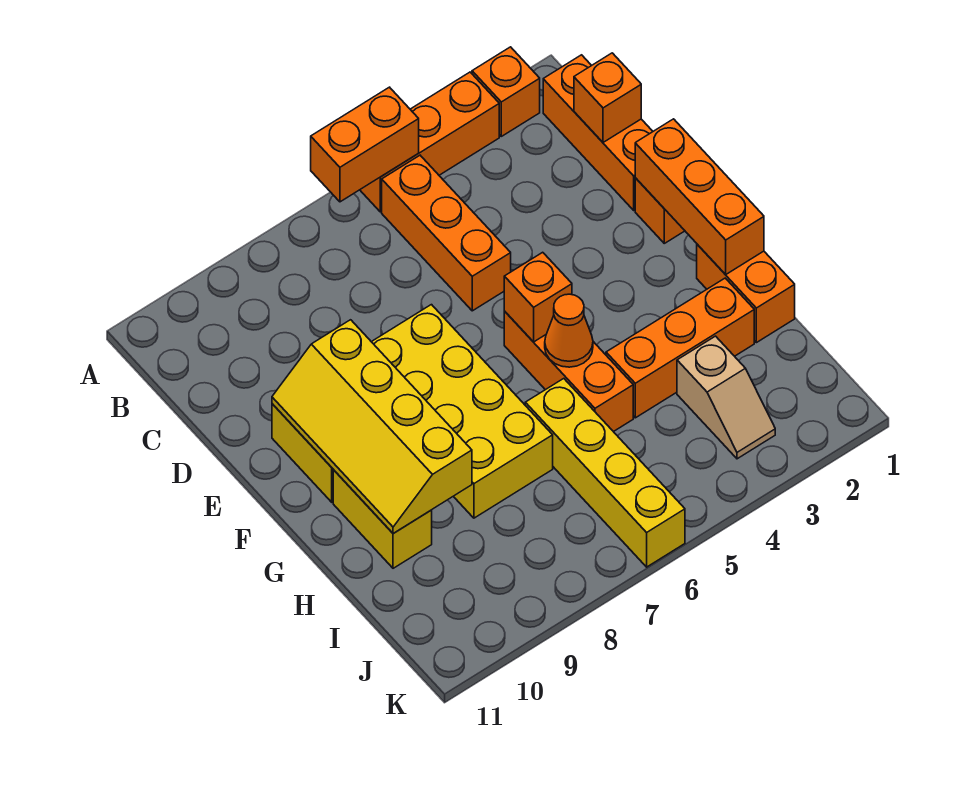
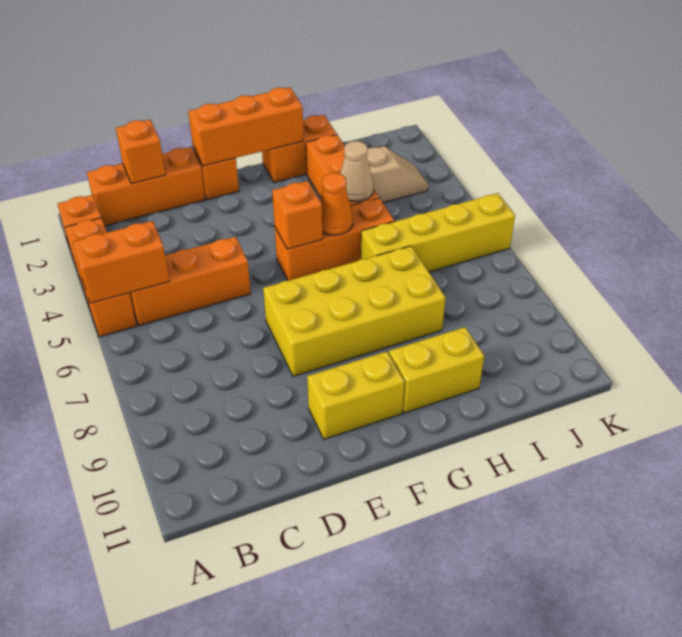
orange brick A5:A6 level 2 -> orange brick A5:B5 level 2
yellow slope E9:H10 level 2 top 9 -> none
none -> tan cone H4 level 2

